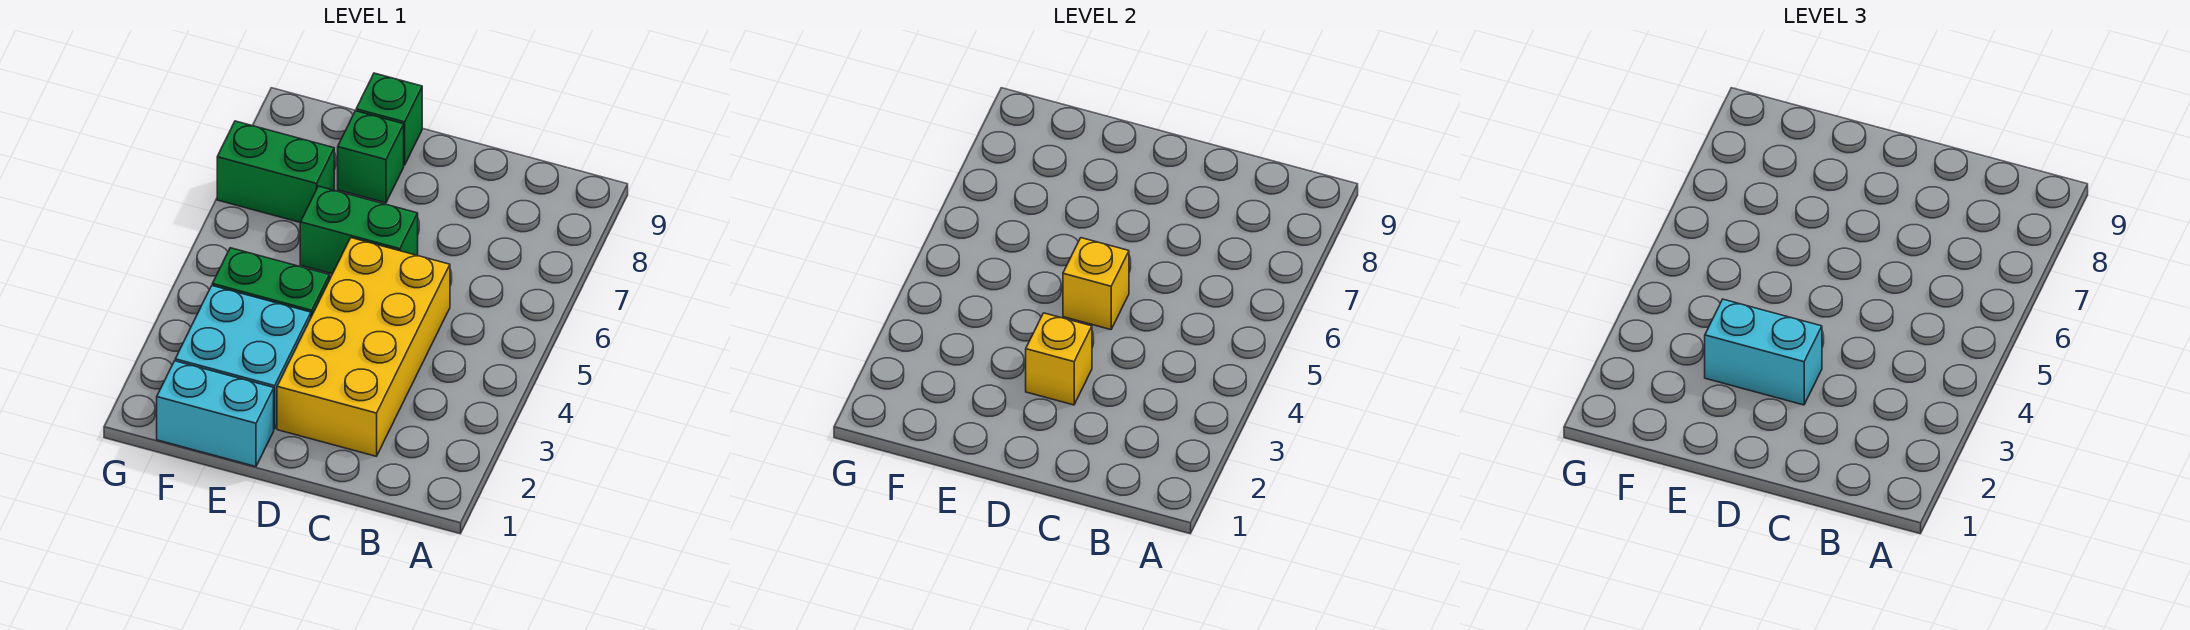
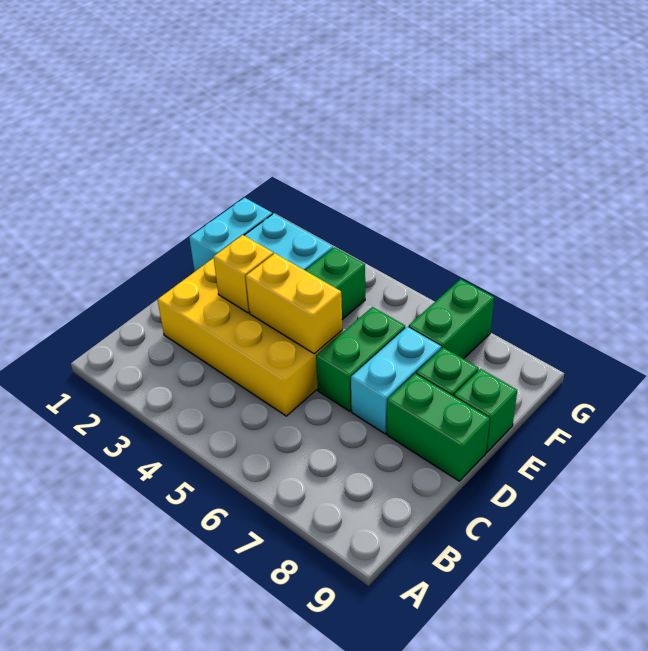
cyan brick D3:E3 level 3 -> cyan brick D7:E7 level 1
yellow brick D5 level 2 -> yellow brick D4:D5 level 2
none -> green brick D8:D9 level 1

